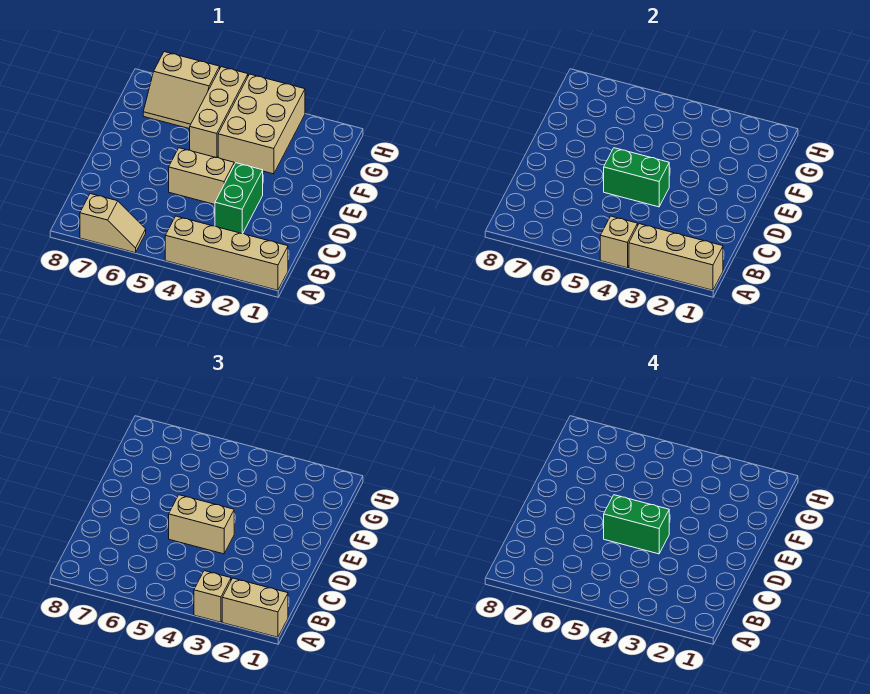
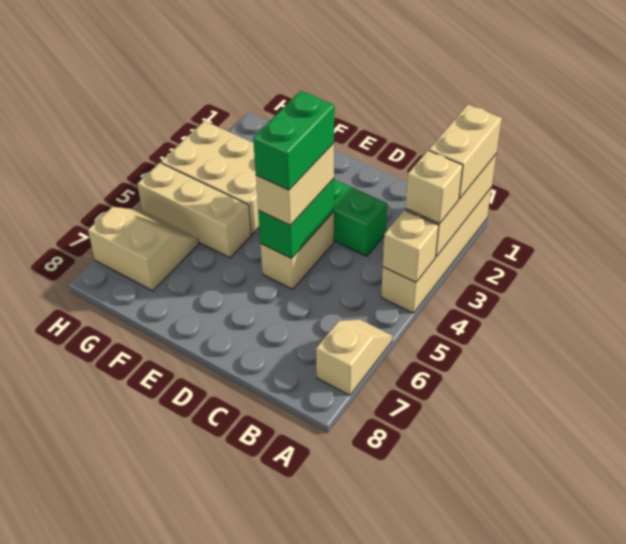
tan slope G6:H7 level 1 top H -> tan slope G6:H7 level 1 top 7

